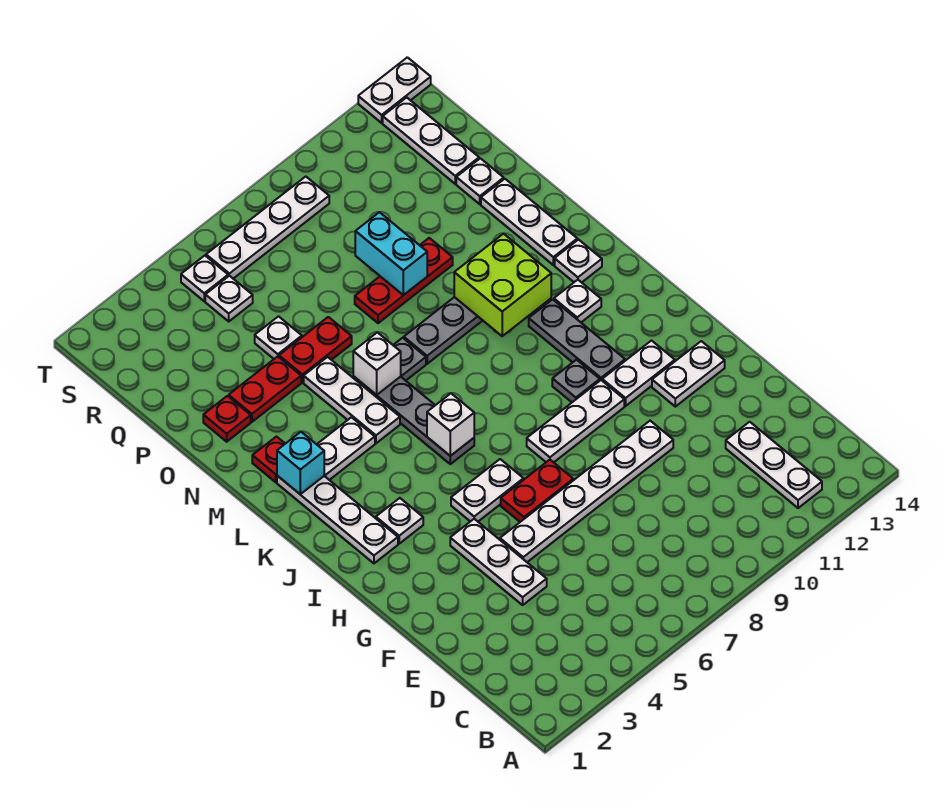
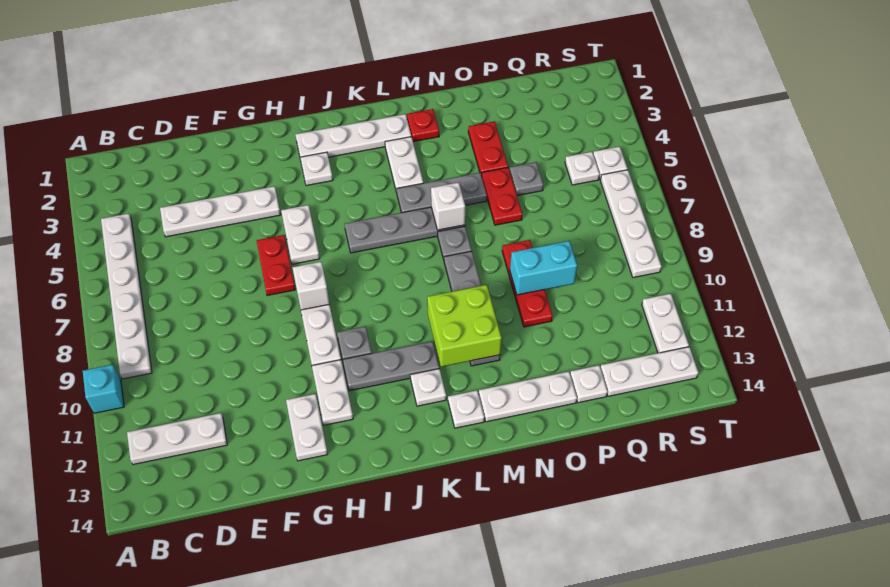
white plate E4:G4 level 1 -> white plate D4:G4 level 1
white plate F5:F10 level 1 -> white plate B4:B9 level 1
white brick J6 level 2 -> white brick H8 level 2
cyan brick L2 level 2 -> cyan brick A10 level 1
white plate L5:N5 level 1 -> grey plate L5:N5 level 1
red plate O2 level 1 -> none
white plate P5 level 1 -> grey plate P5 level 1
white plate T13:T14 level 1 -> white plate S11:S12 level 1

